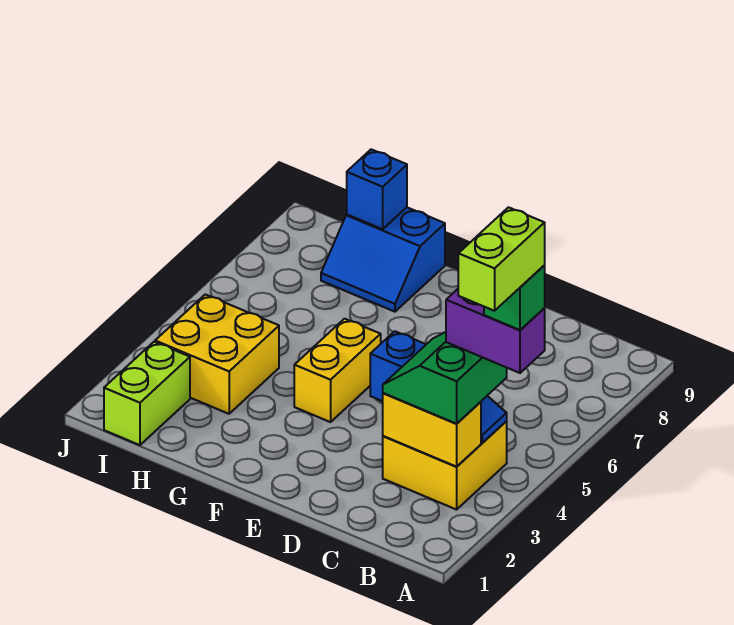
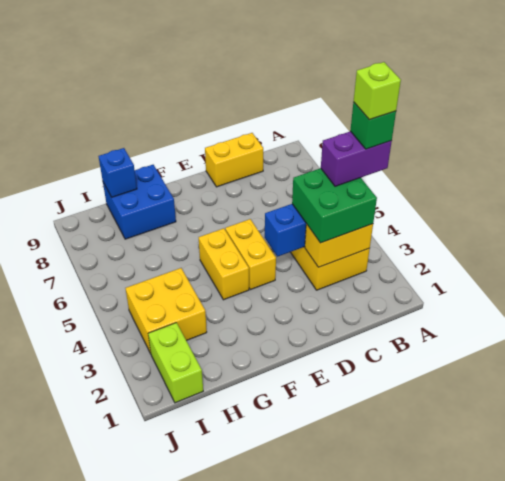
lime brick A3:A4 level 6 -> lime brick A4 level 6
green slope B3:C4 level 3 top B -> green brick B3:C4 level 3
none -> yellow brick C9:D9 level 1
none -> yellow brick E4:E5 level 1
blue slope G8:H9 level 1 top 9 -> blue brick G8:H9 level 1

